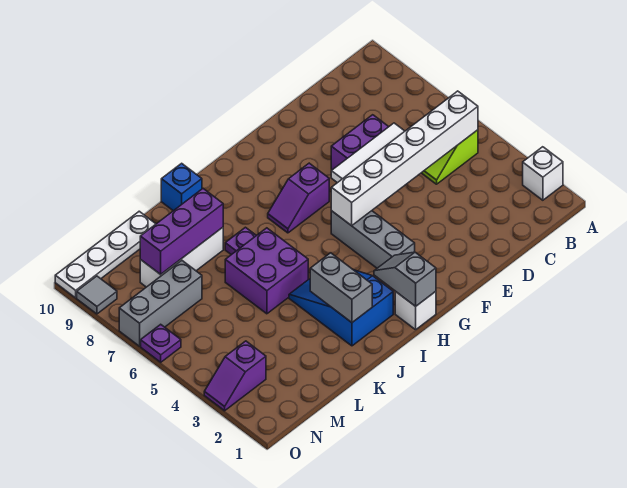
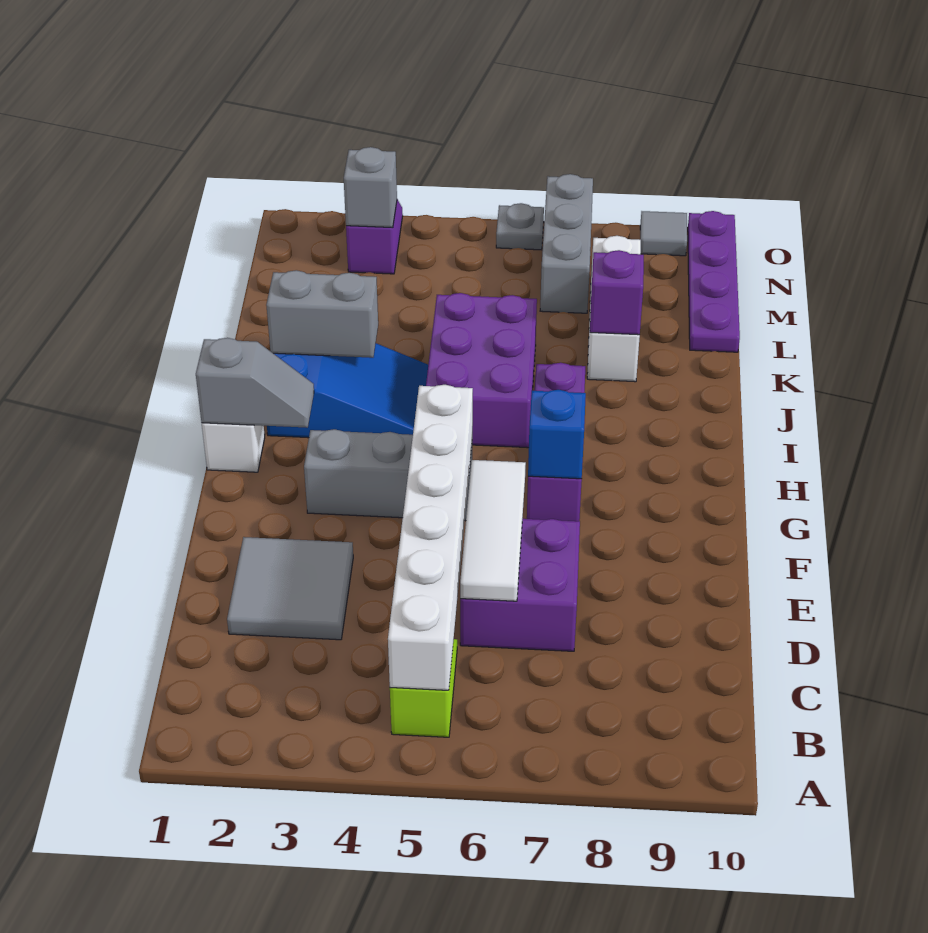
white brick A2 level 1 -> none
none -> grey tile D2:E3 level 1
purple brick J5:K6 level 1 -> purple brick I5:K6 level 1
blue brick J10 level 1 -> blue brick G7 level 2
purple brick K8:M8 level 2 -> purple brick K8 level 2
white plate L10:O10 level 1 -> purple plate L10:O10 level 1
none -> grey brick N3 level 2
purple plate O6 level 1 -> grey plate O6 level 1

